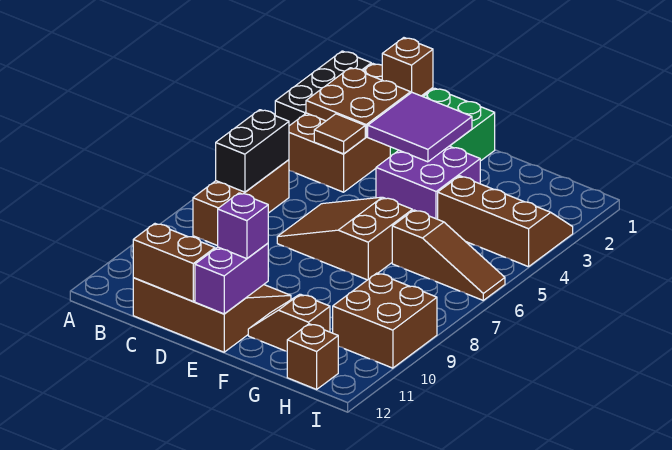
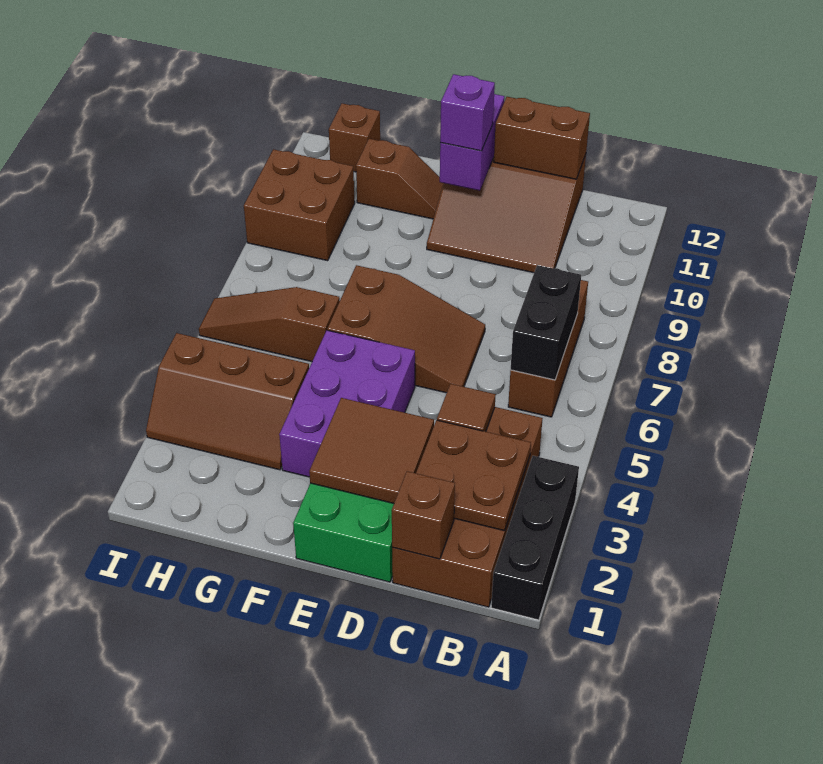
purple tile D2:E3 level 2 -> brown tile D2:E3 level 2
purple brick E3:F4 level 1 -> purple brick E3:F5 level 1

